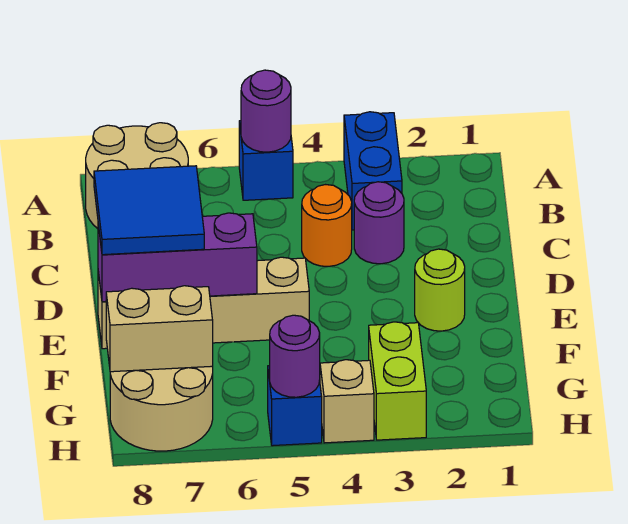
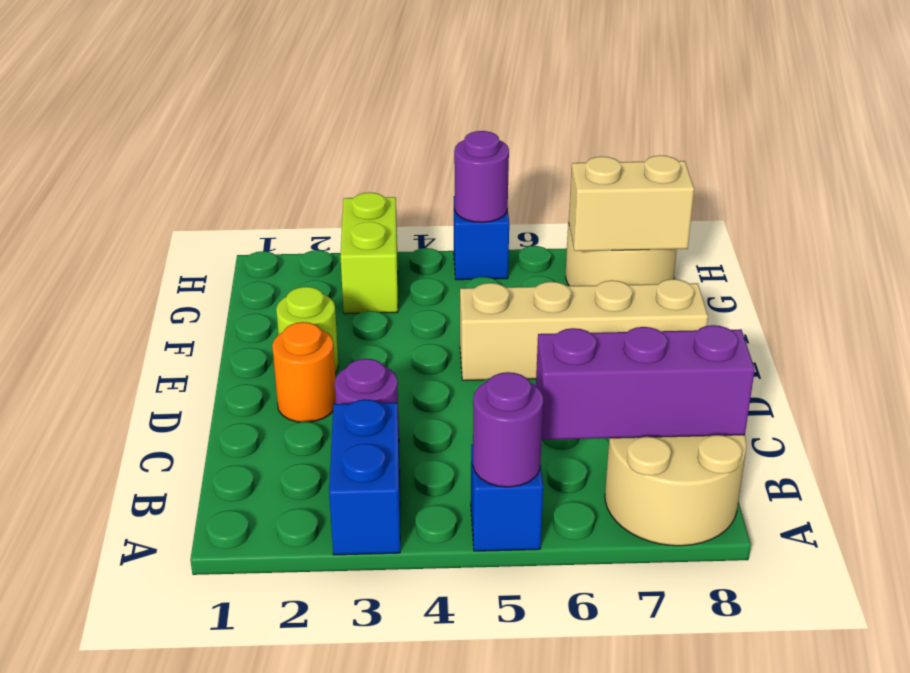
orange round brick C4 level 1 -> orange round brick D2 level 1
blue tile D7:E8 level 3 -> none
purple brick E6:E8 level 2 -> purple brick B6:B8 level 2
tan brick H4 level 1 -> none

